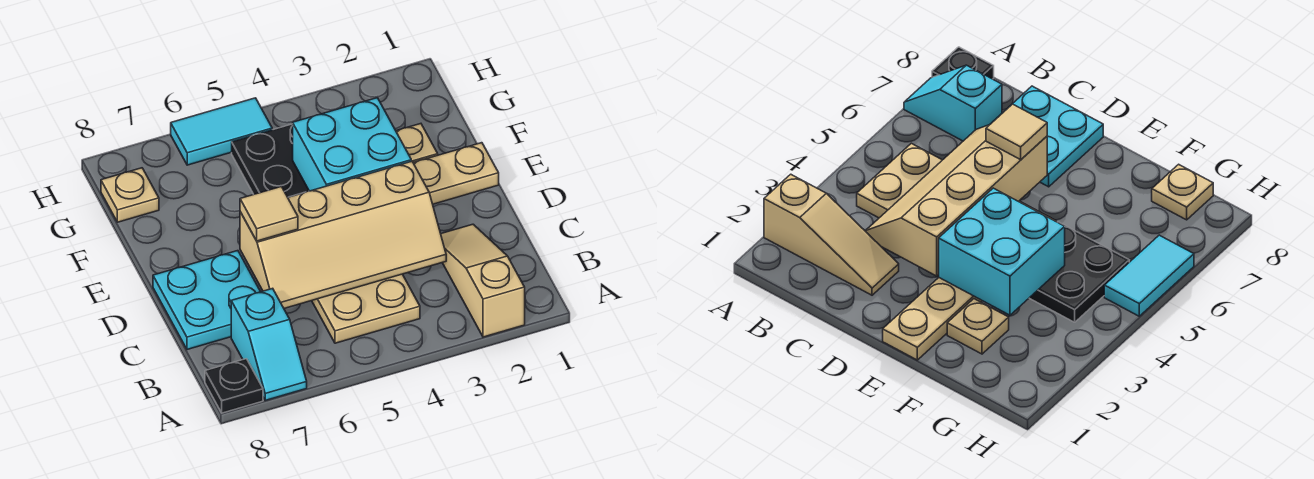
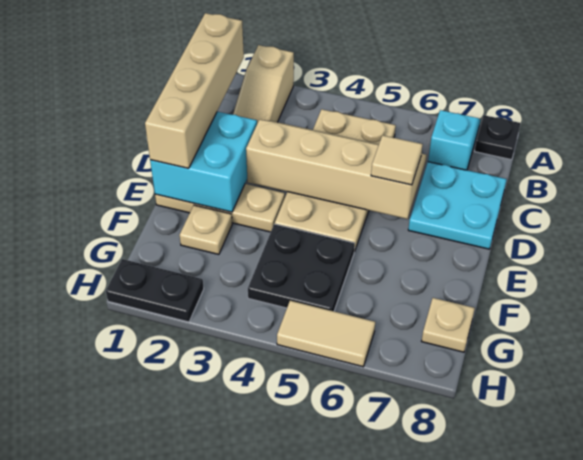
none -> tan brick B1:E1 level 3
cyan brick E3:F4 level 2 -> cyan brick D1:E2 level 2
none -> black plate H1:H2 level 1
cyan tile H5:H6 level 1 -> tan tile H5:H6 level 1

